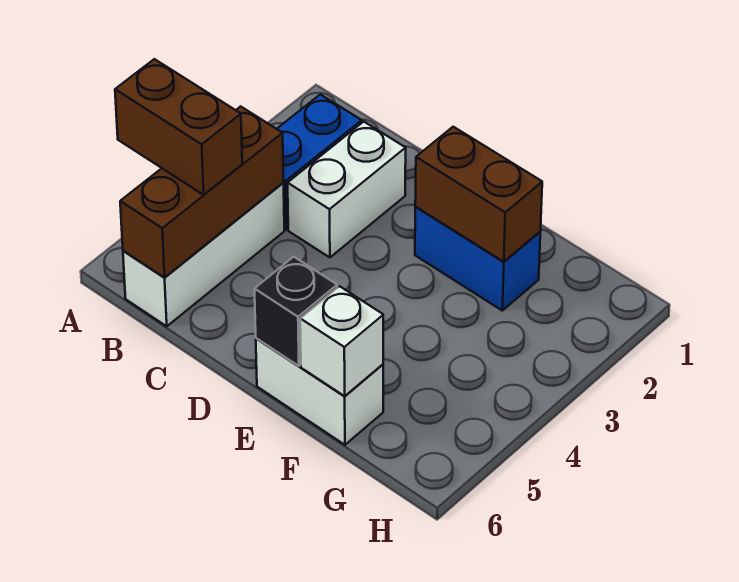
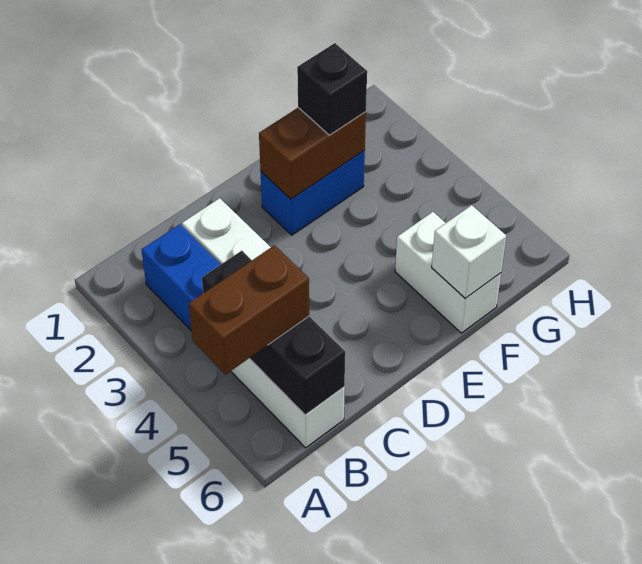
brown brick B4:B6 level 2 -> black brick B4:B6 level 2
white brick E6:F6 level 1 -> white brick F5:F6 level 1
black brick E6 level 2 -> black brick F2 level 3

